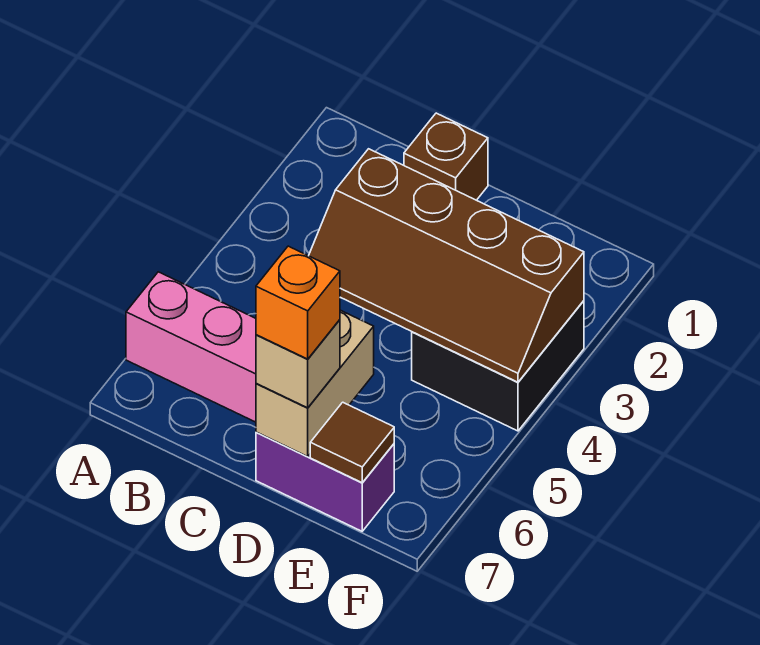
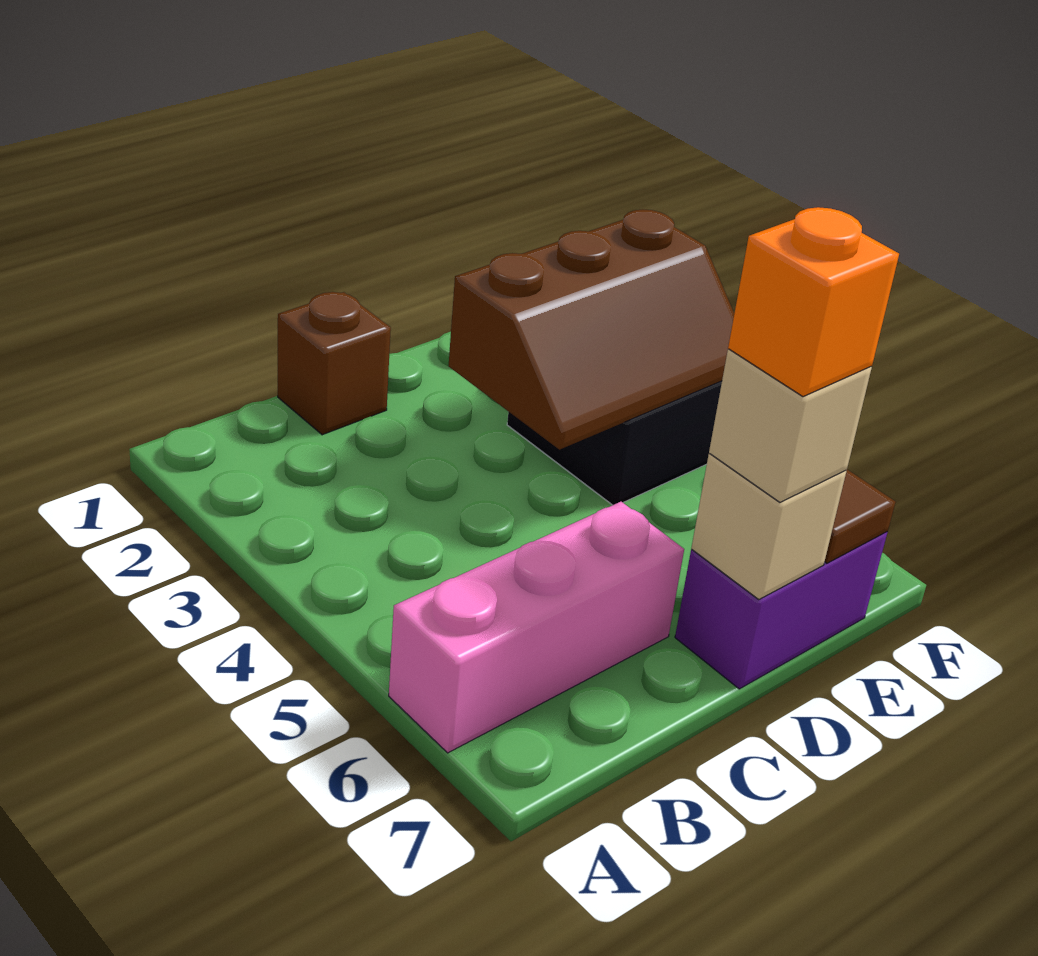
brown slope C3:F4 level 2 top 3 -> brown slope D3:F4 level 2 top 3
tan brick D6:D7 level 2 -> tan brick D7 level 2

